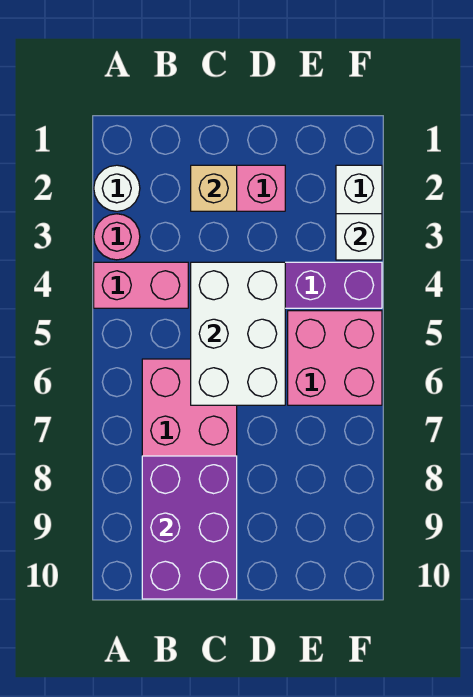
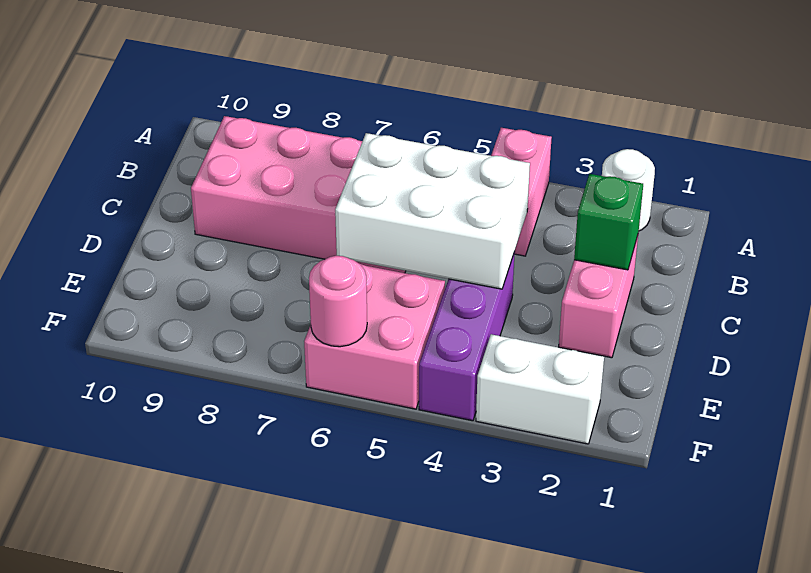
pink round brick A3 level 1 -> pink round brick F6 level 2
purple brick B8:C10 level 2 -> none
tan brick C2 level 2 -> green brick C2 level 2
white brick F3 level 2 -> none

